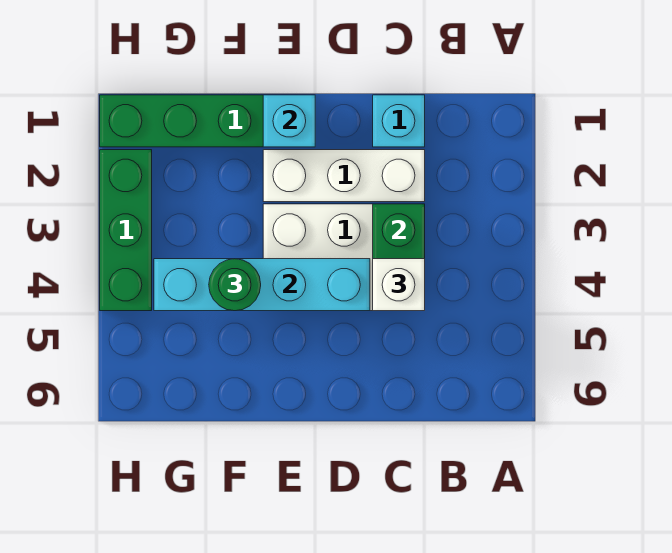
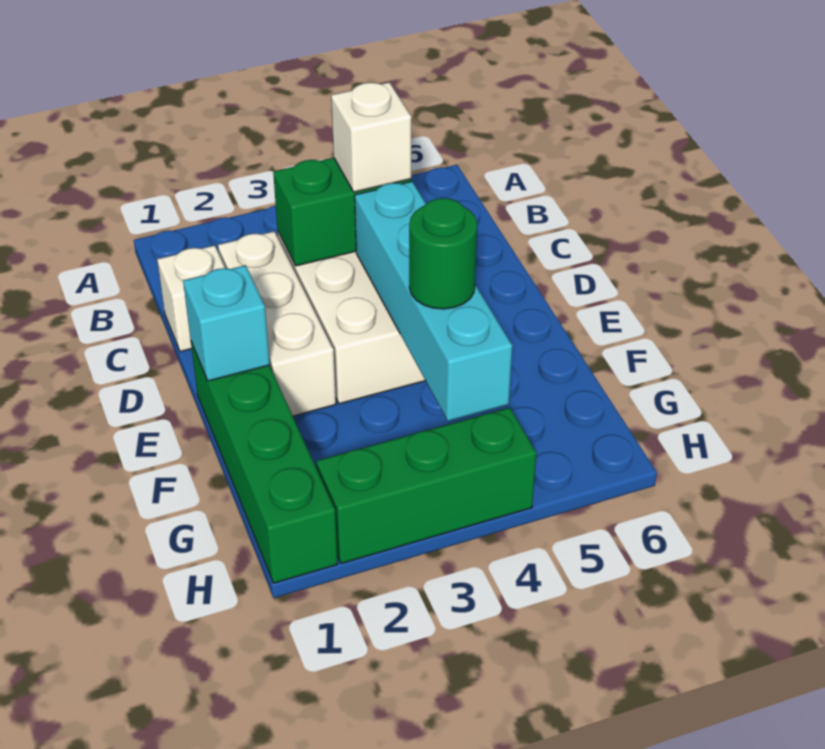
cyan brick C1 level 1 -> white brick C1 level 1

